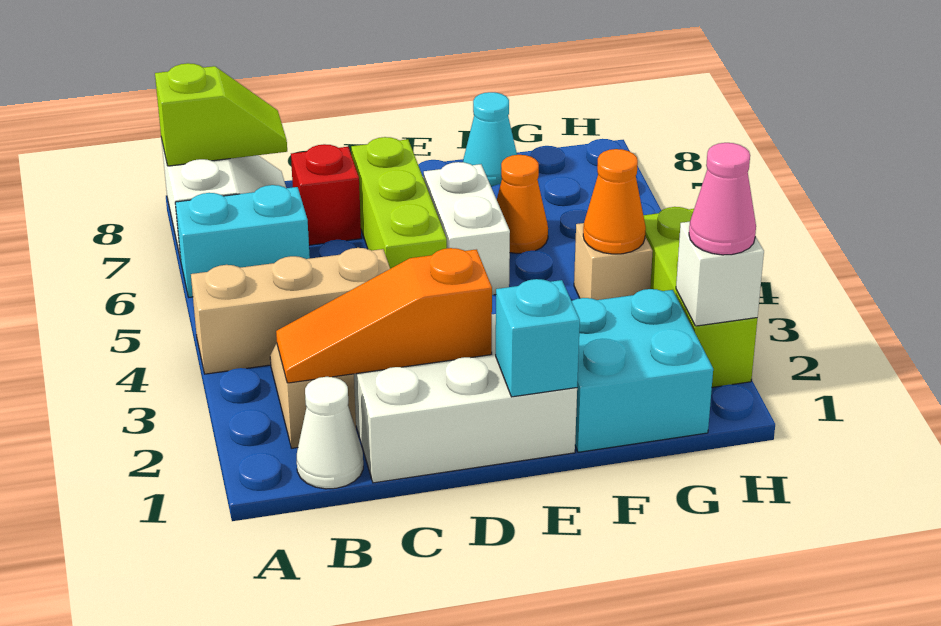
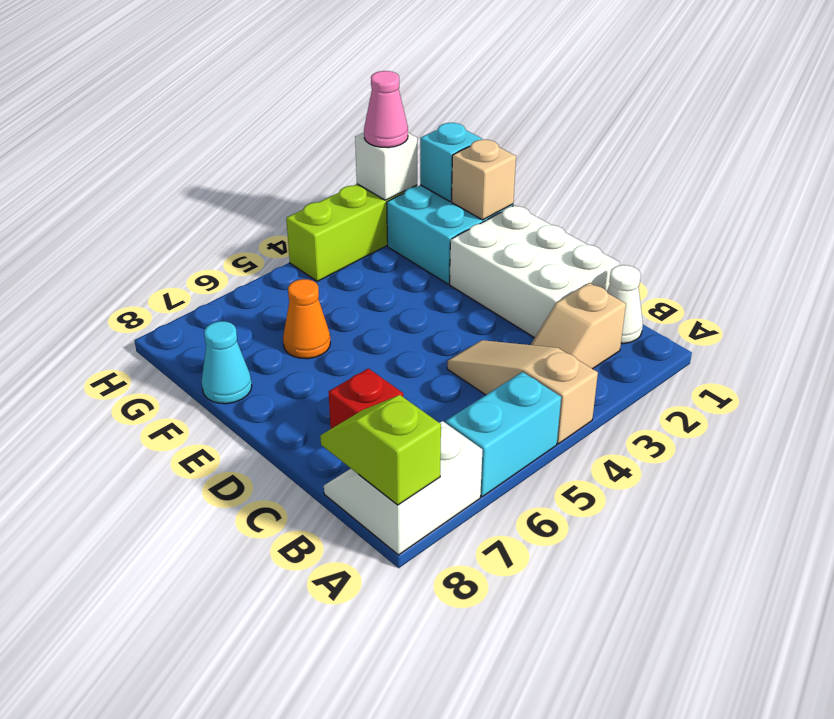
tan brick A4:C4 level 1 -> tan slope A4:C4 level 1 top A
cyan brick A6:B6 level 1 -> cyan brick A5:A6 level 1
orange slope B2:D2 level 2 top D -> none
lime brick D5:D7 level 1 -> none
cyan brick E1 level 2 -> cyan brick G1 level 2
white brick E5:E6 level 1 -> none
tan brick G4 level 1 -> tan brick F1 level 2
orange cone G4 level 2 -> none

